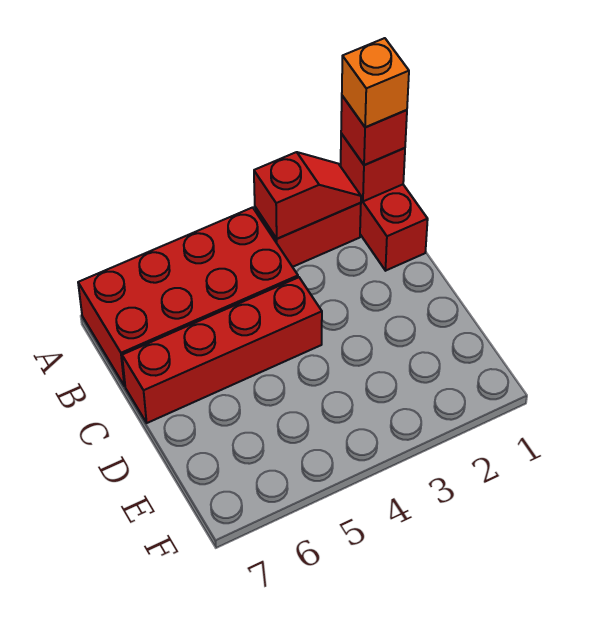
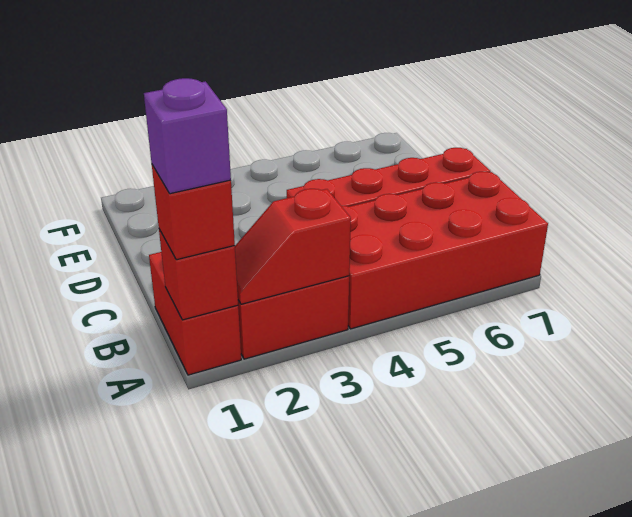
orange brick A1 level 4 -> purple brick A1 level 4

